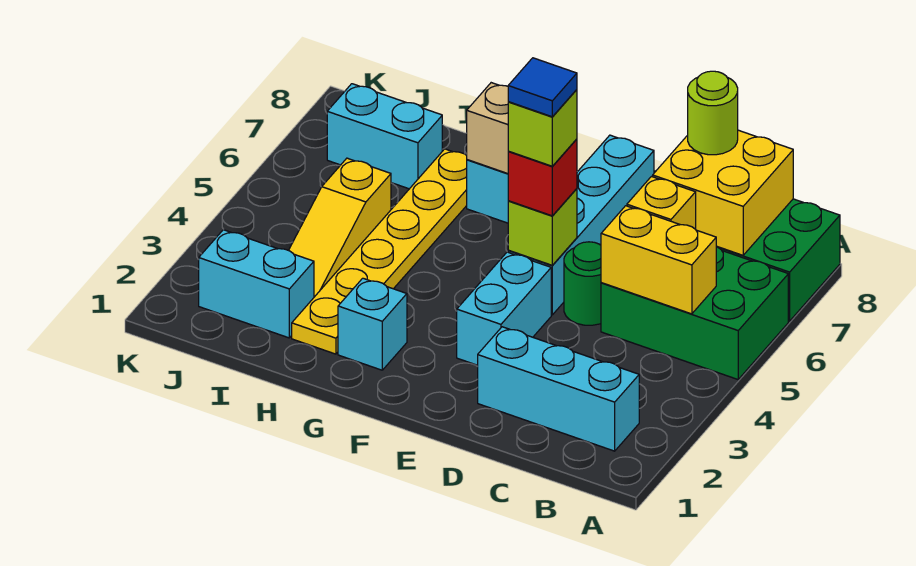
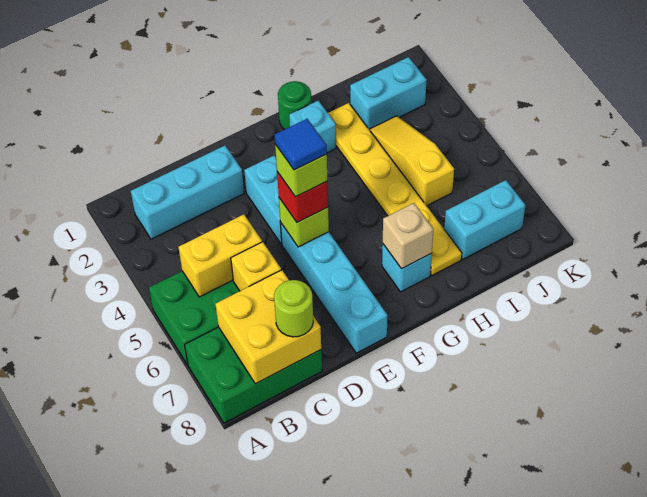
green round brick D5 level 1 -> green round brick G1 level 1

